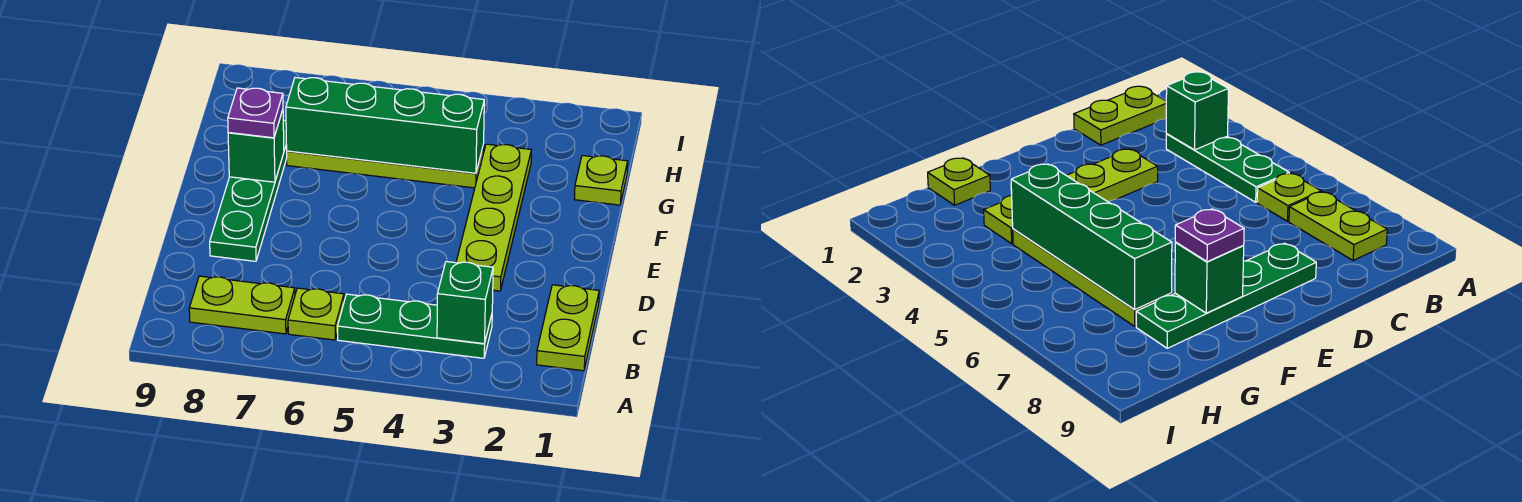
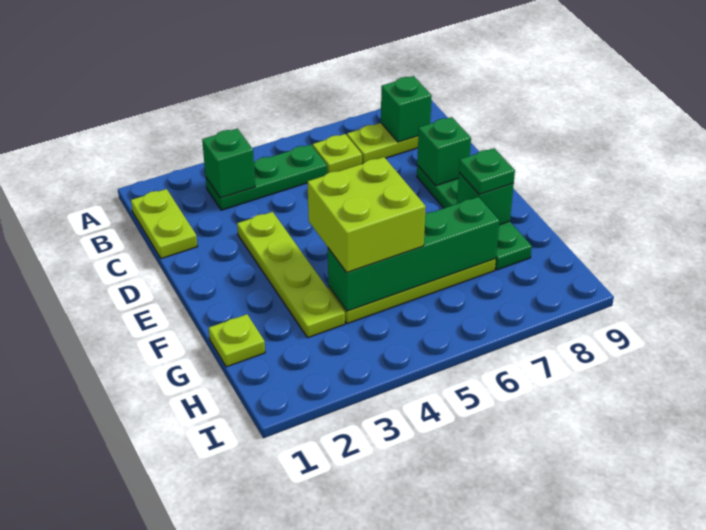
none -> green brick B8 level 2
none -> green brick D8 level 2
none -> lime brick F4:G5 level 3
purple plate F8 level 3 -> green plate F8 level 3

